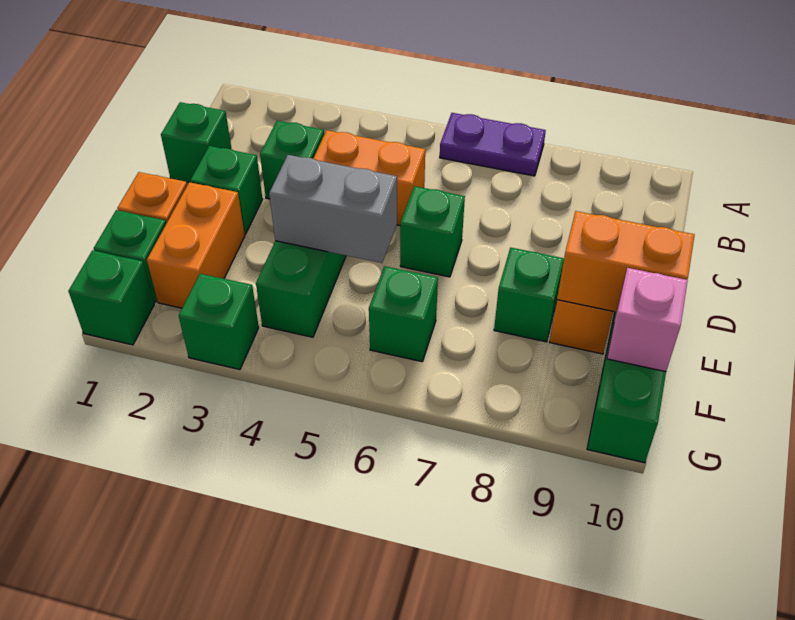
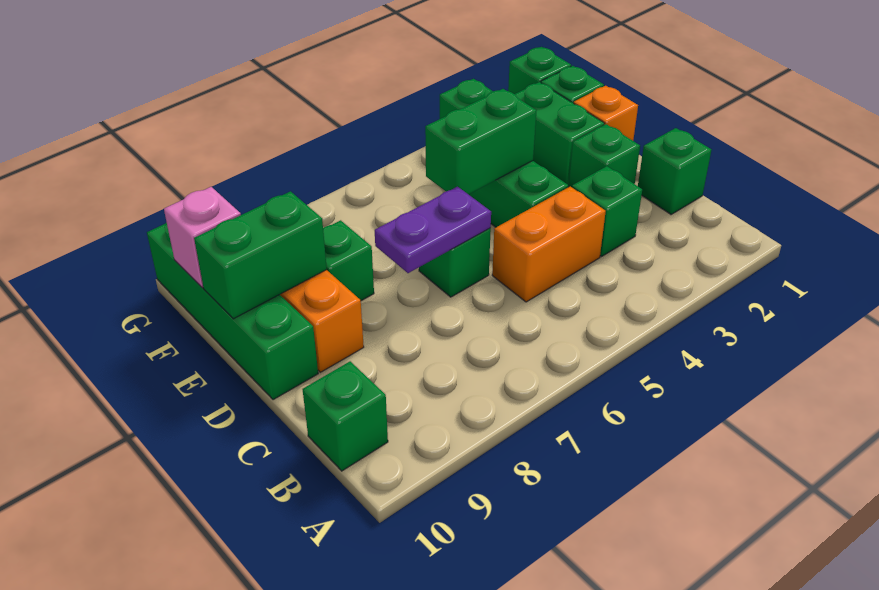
purple plate A6:A7 level 1 -> purple plate D6:D7 level 2
orange brick E2:F2 level 1 -> green brick E2:F2 level 1
grey brick E4:E5 level 2 -> green brick E4:E5 level 2
orange brick E9:E10 level 2 -> green brick E9:E10 level 2
green brick F6 level 1 -> green brick B10 level 1

